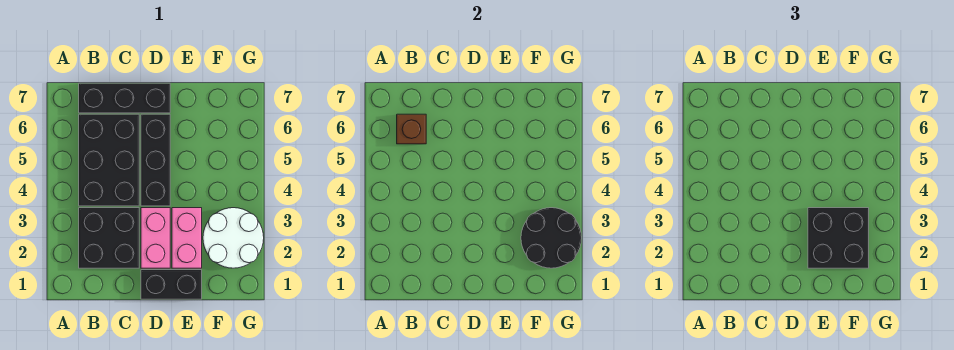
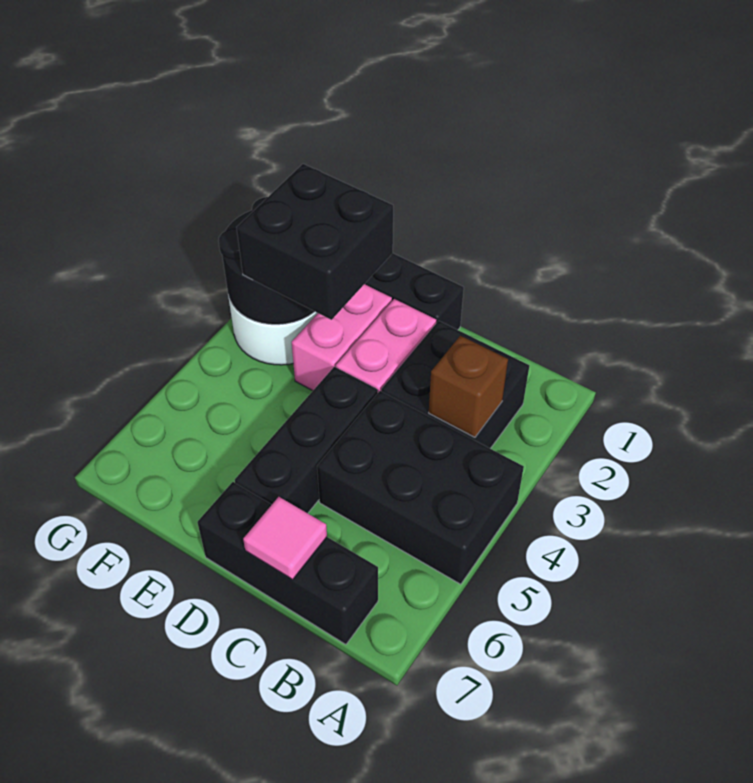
black brick B4:C6 level 1 -> black brick A4:C5 level 1
brown brick B6 level 2 -> brown brick B3 level 2
none -> pink tile C7 level 2

